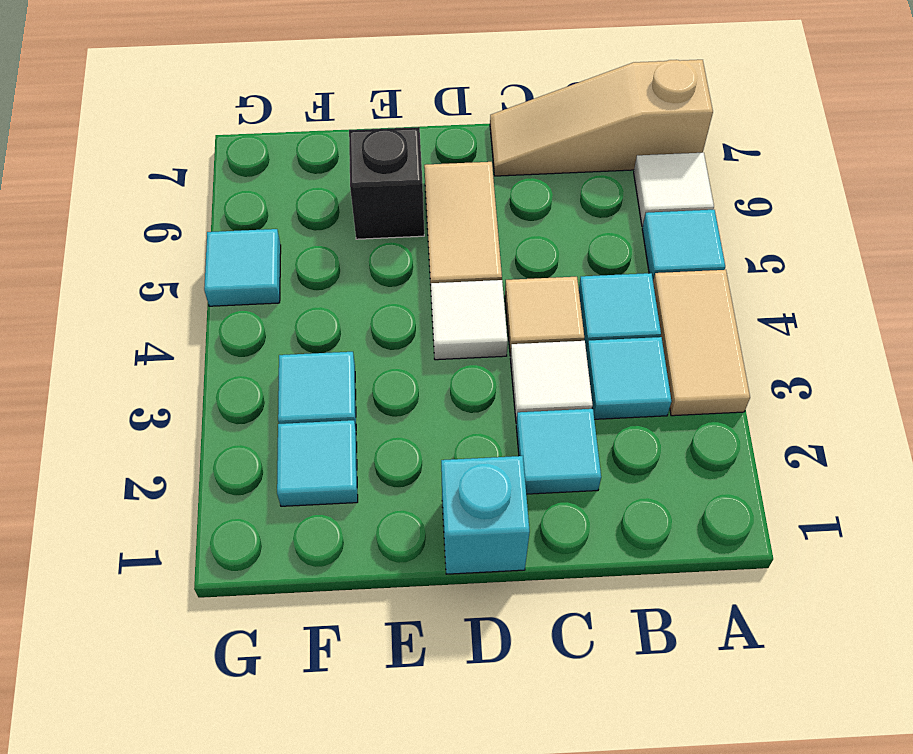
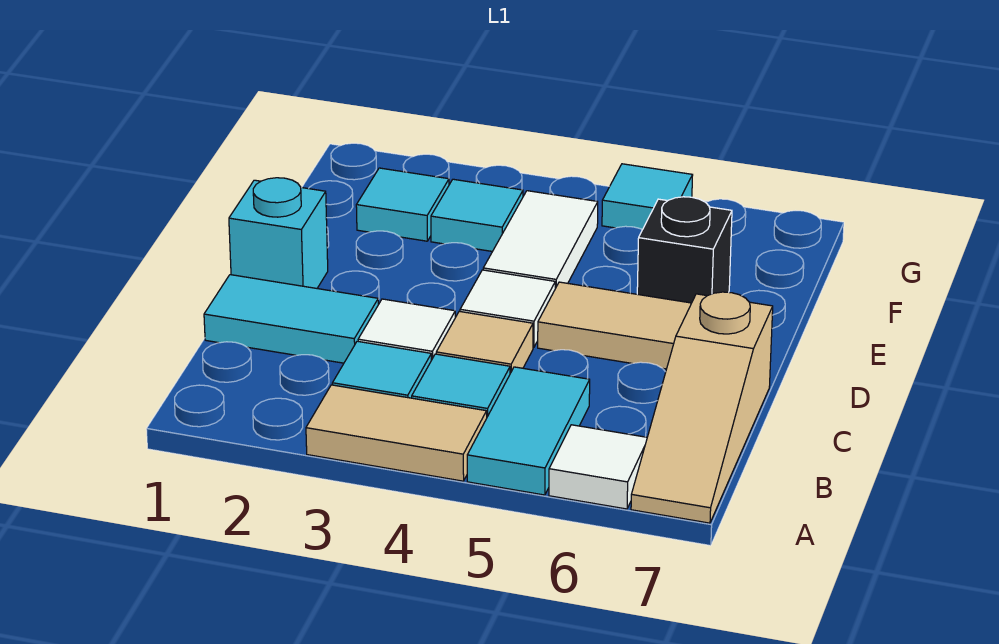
cyan tile A5 level 1 -> cyan tile A5:B5 level 1
tan slope A7:C7 level 1 top A -> tan slope A7:C7 level 1 top C
cyan tile C2 level 1 -> cyan tile C1:C2 level 1
none -> white tile E4:F4 level 1

